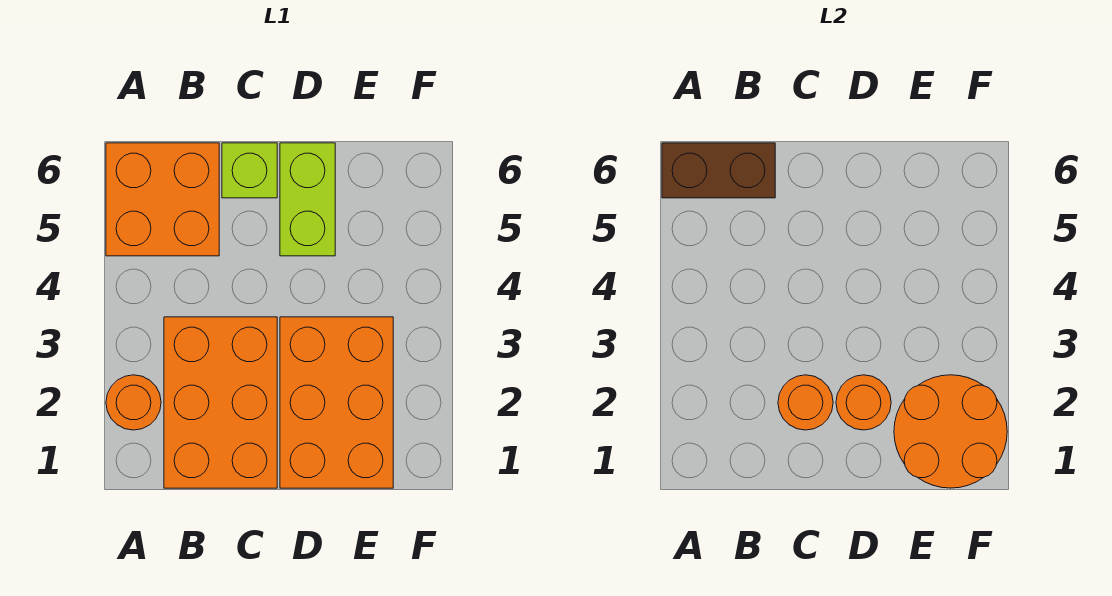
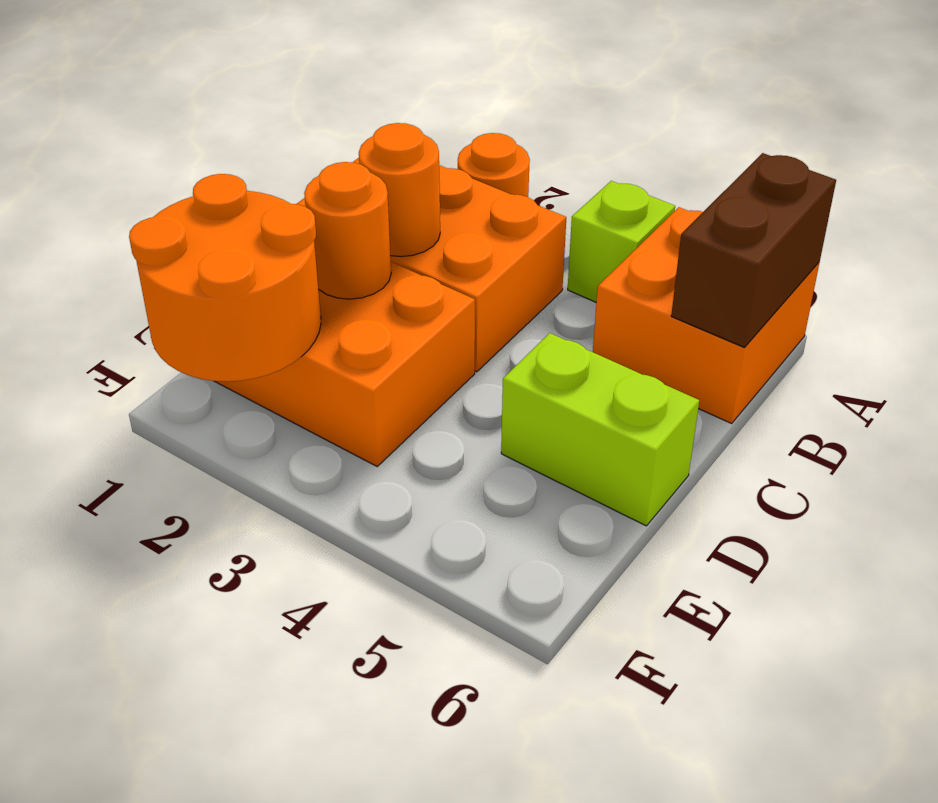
lime brick C6 level 1 -> lime brick A4 level 1

